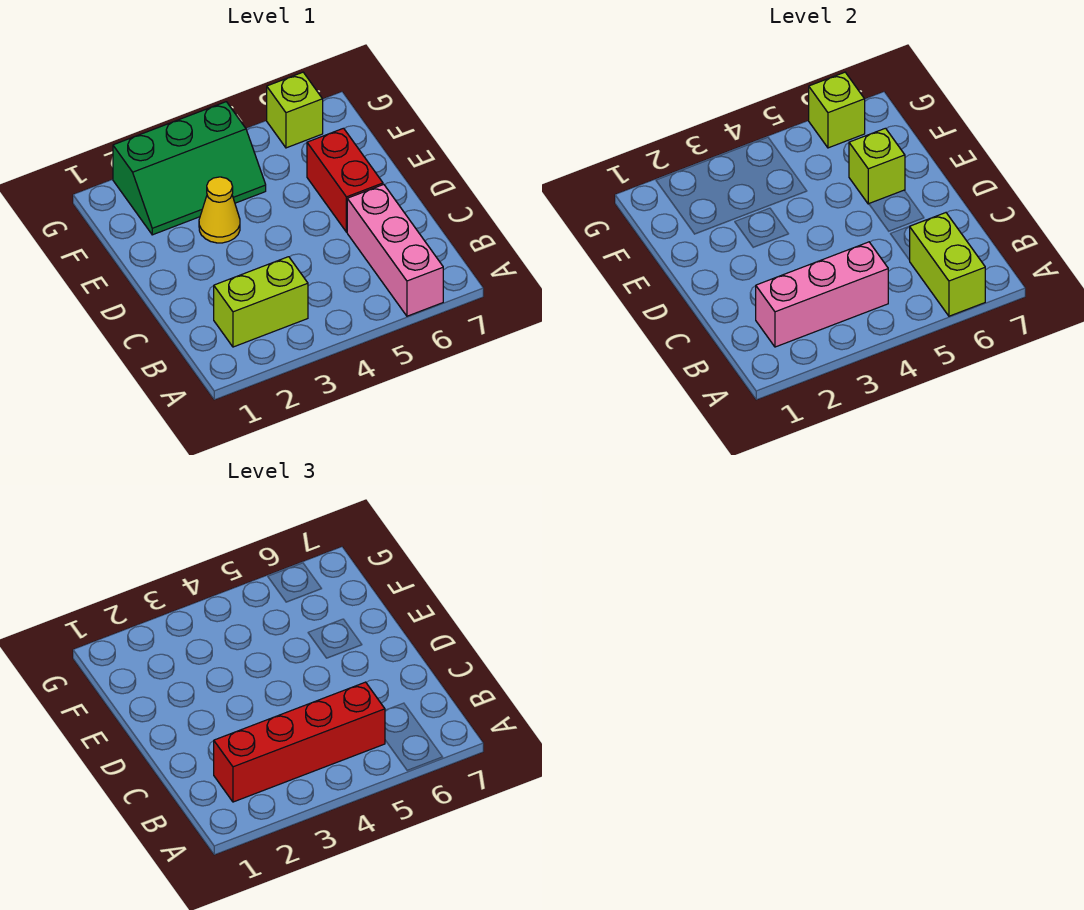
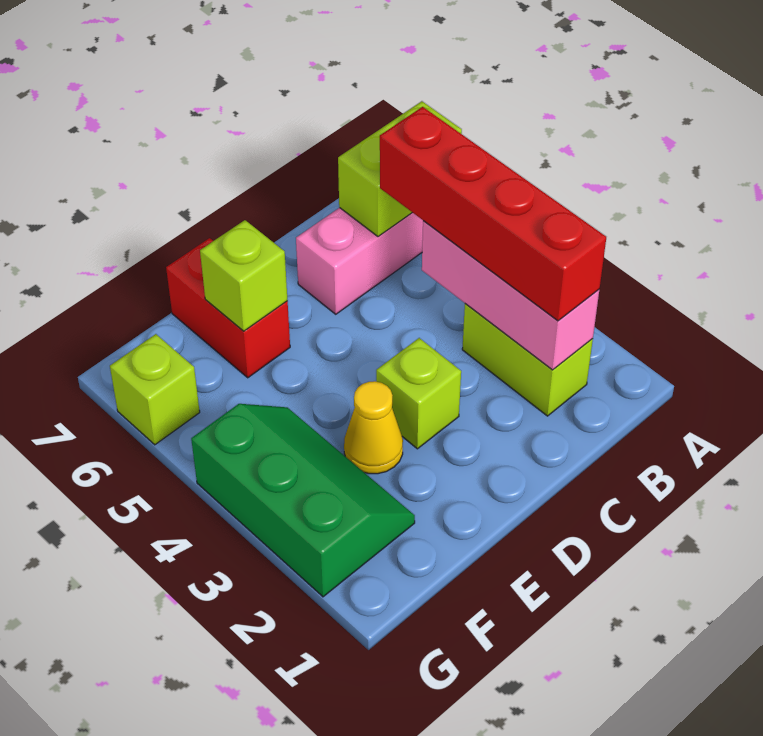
red brick D6:E6 level 1 -> red brick E6:E7 level 1
lime brick G6 level 2 -> lime brick D3 level 1

